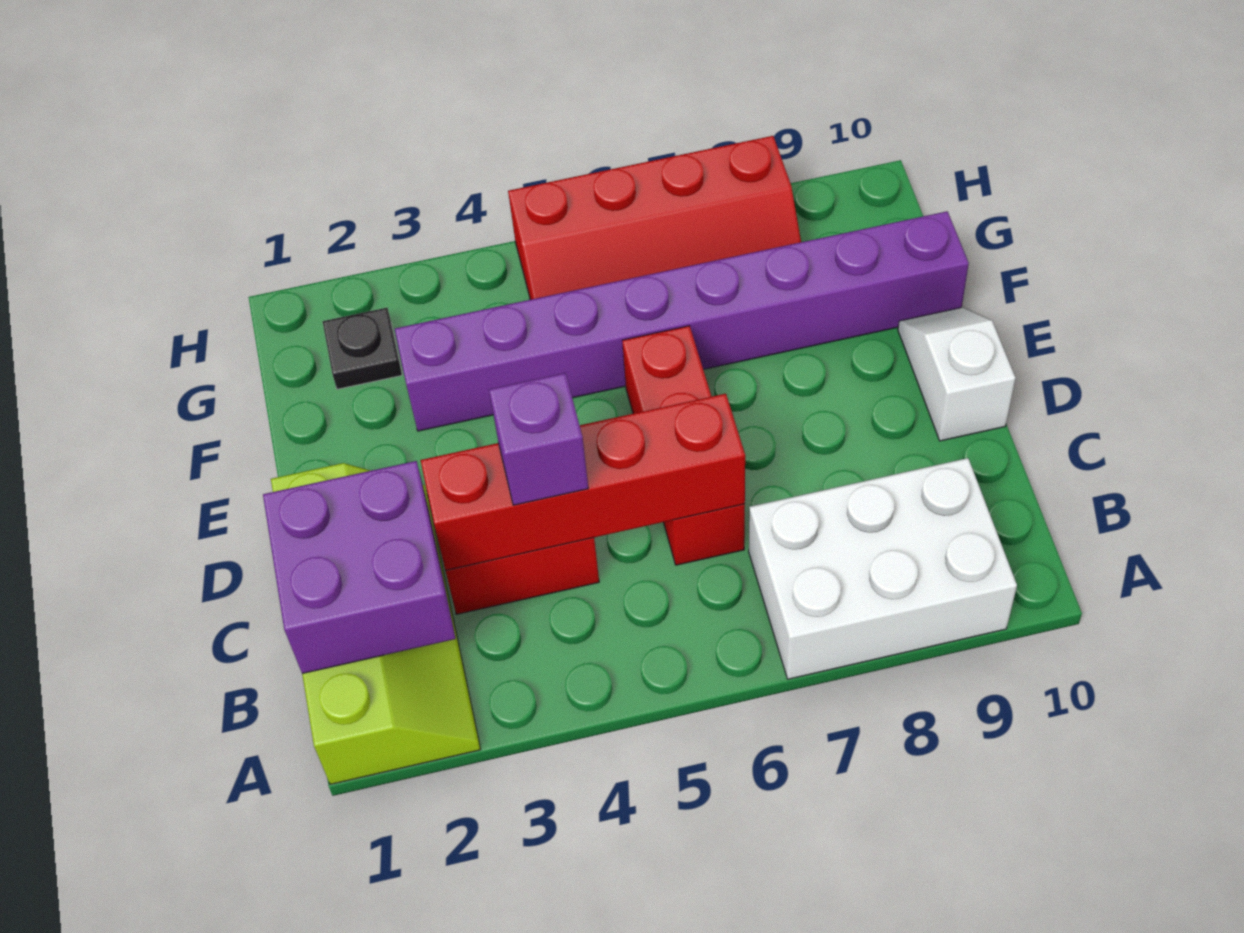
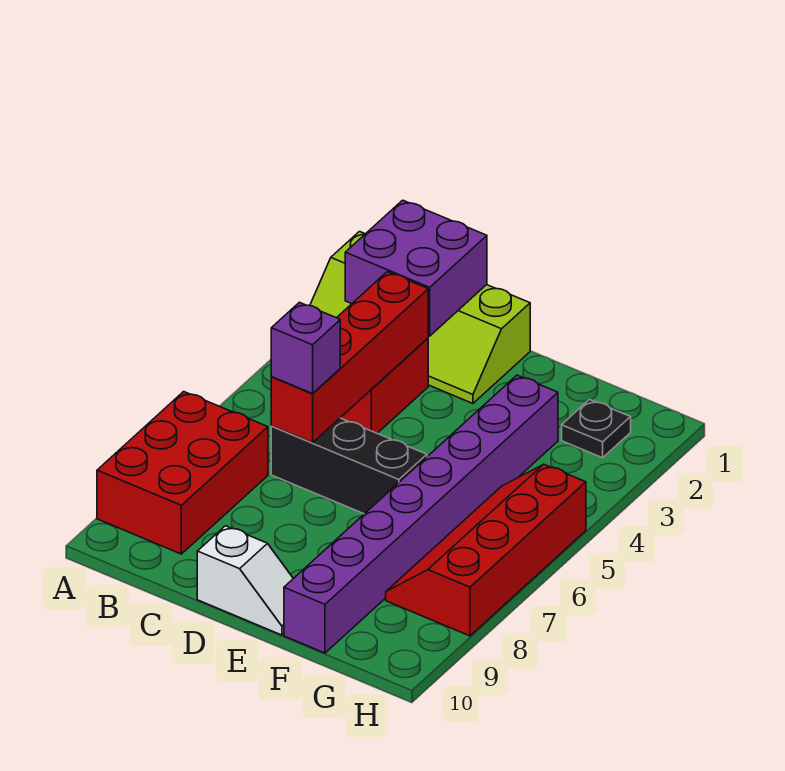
white brick A7:B9 level 1 -> red brick A7:B9 level 1
purple brick C4 level 3 -> purple brick C6 level 3
red brick C6:E6 level 1 -> black brick C6:E6 level 1

